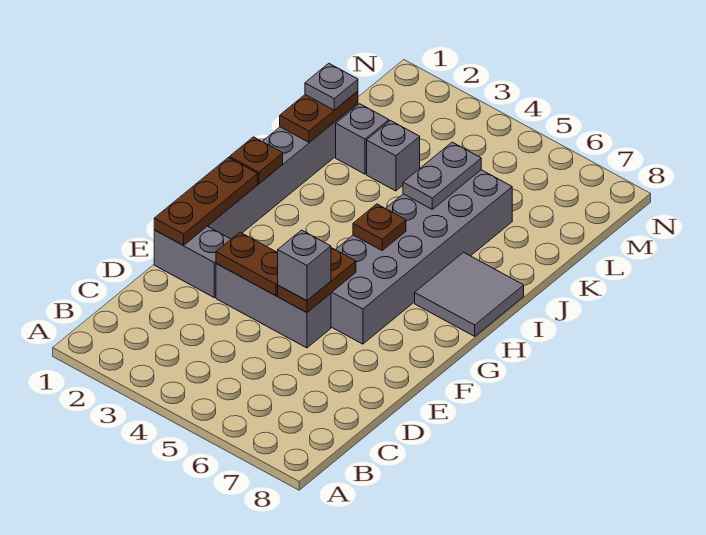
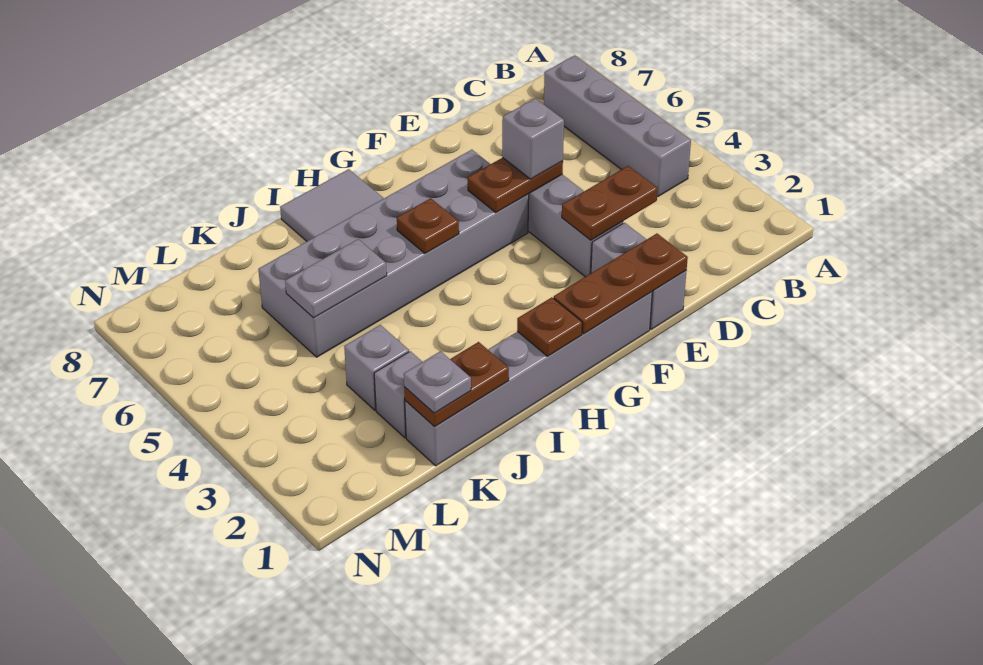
none -> grey brick B4:B7 level 1
brown plate E3:E4 level 2 -> brown plate D3:E3 level 2

